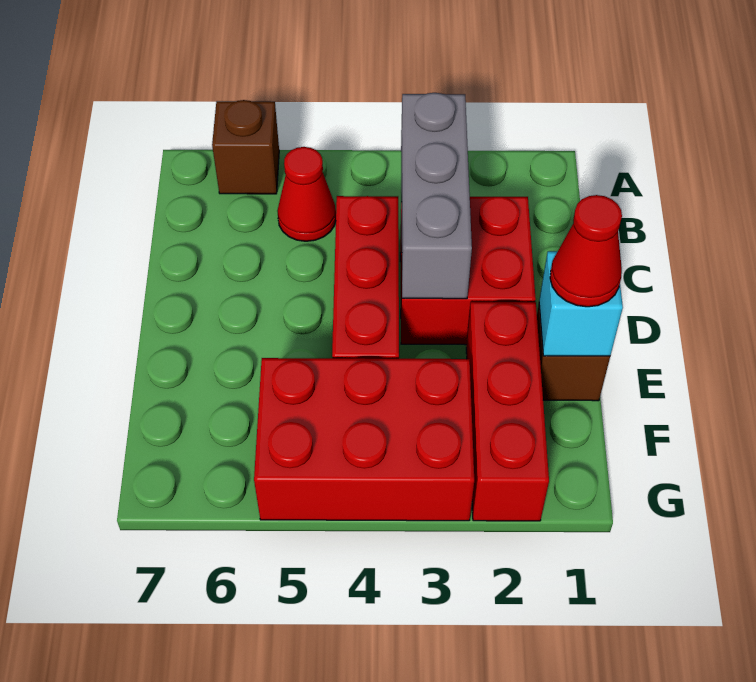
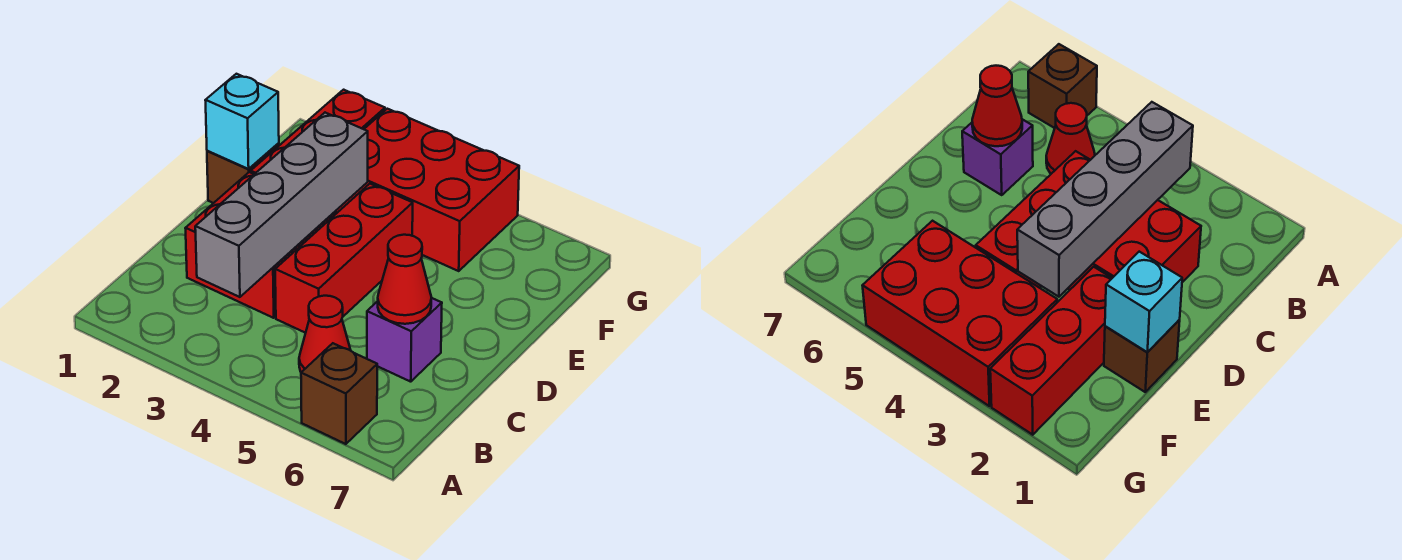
grey brick B3:D3 level 2 -> grey brick B3:E3 level 2
none -> purple brick C6 level 1
red cone E1 level 3 -> red cone C6 level 2

